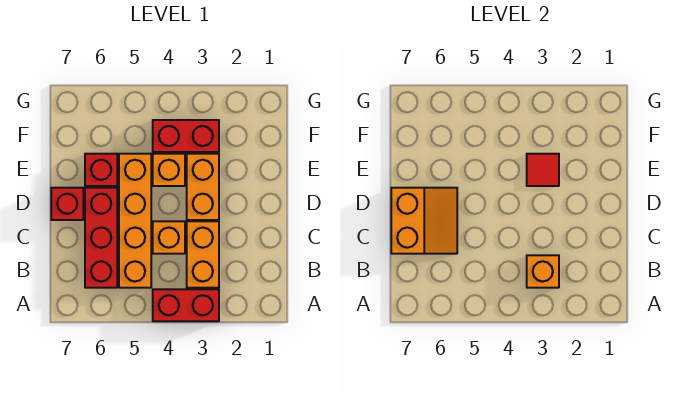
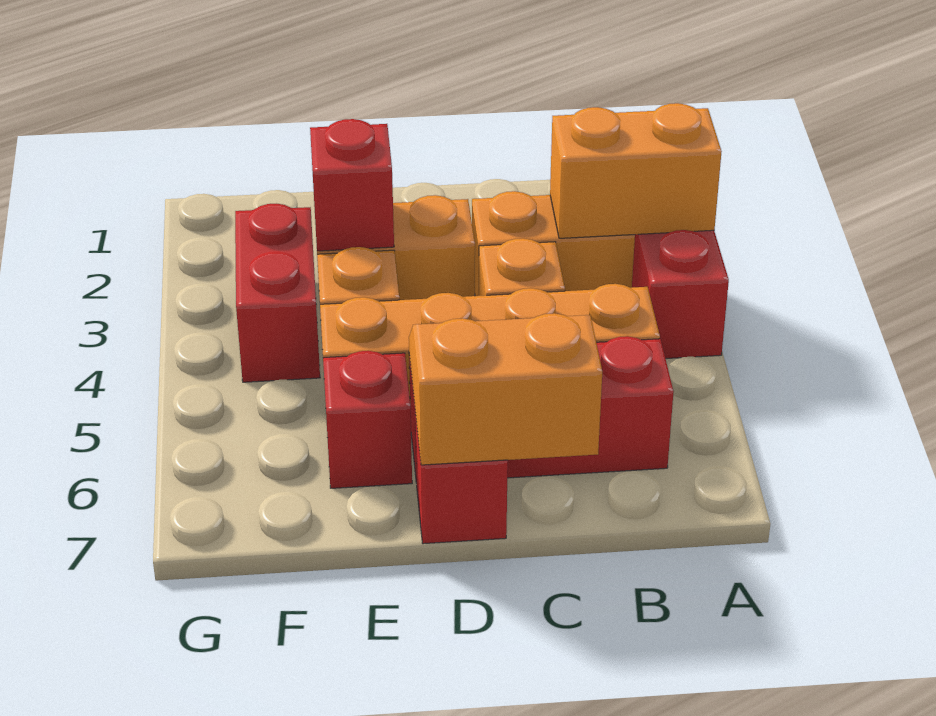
orange brick B3 level 2 -> orange brick A3:B3 level 2
red tile E3 level 2 -> red brick E3 level 2

